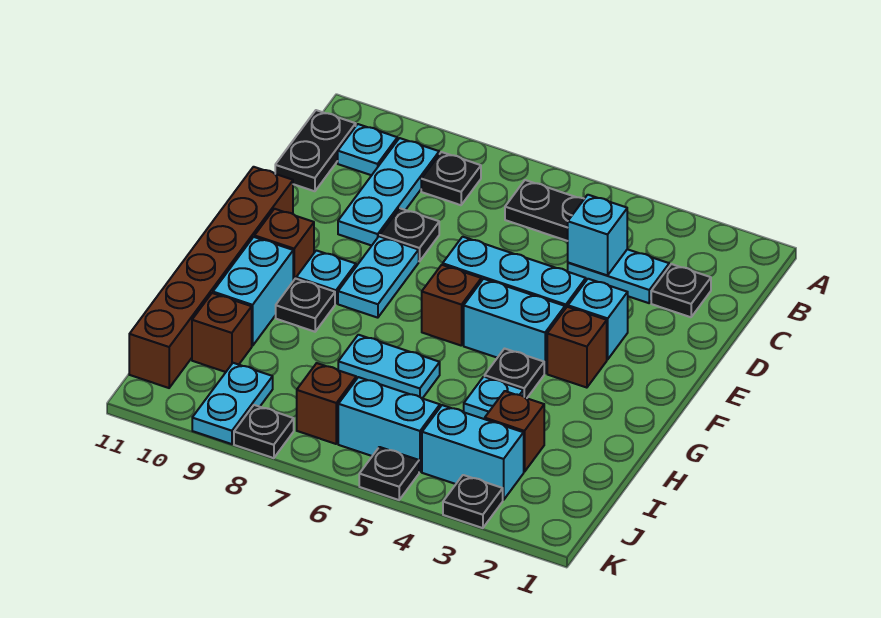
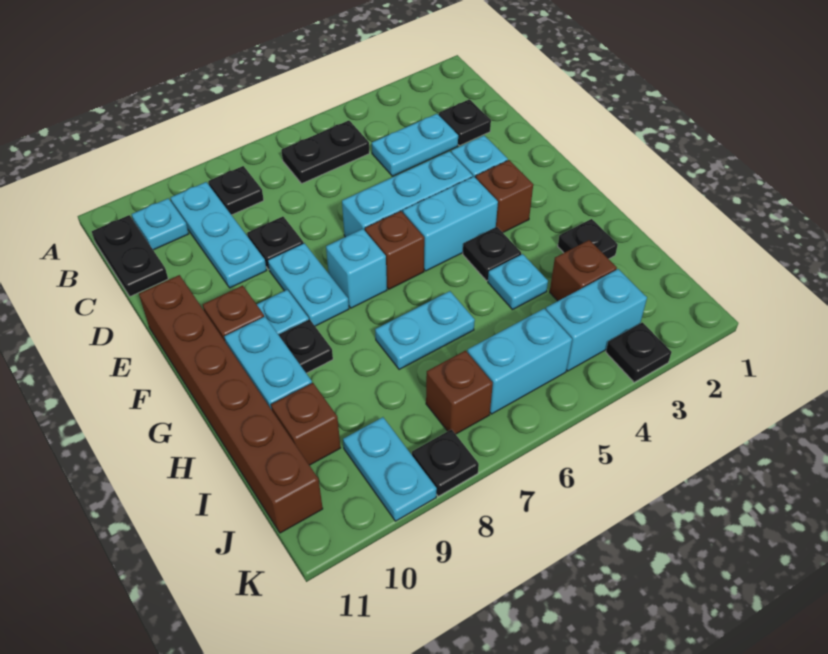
cyan brick C4 level 2 -> cyan brick F7 level 1
black plate K5 level 1 -> black plate H2 level 1

